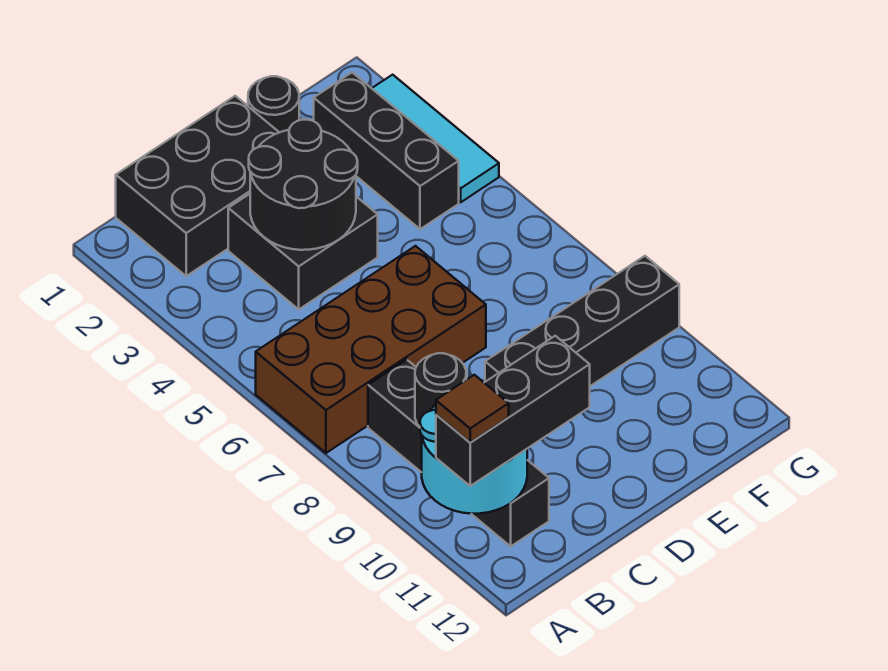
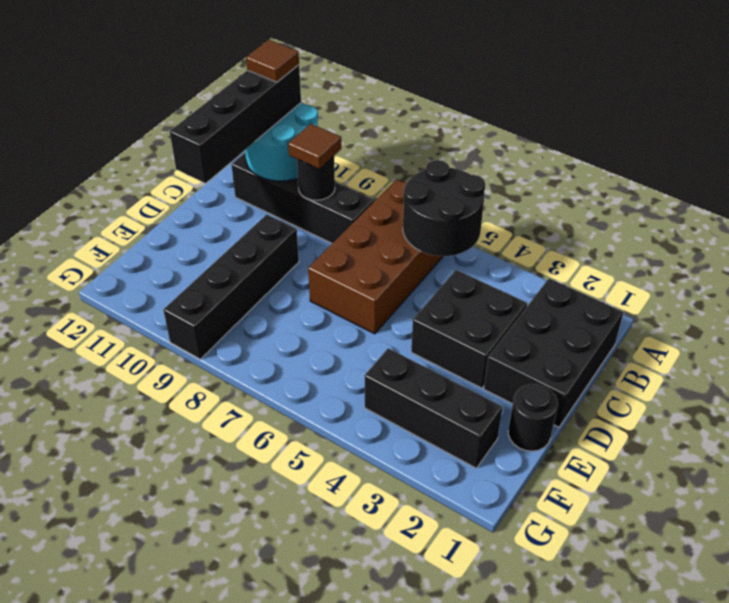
black brick A11:C11 level 3 -> black brick A11:D11 level 3
none -> brown tile B9 level 3
black round brick C3:D4 level 2 -> black round brick A5:B6 level 2
cyan tile G2:G4 level 1 -> none

